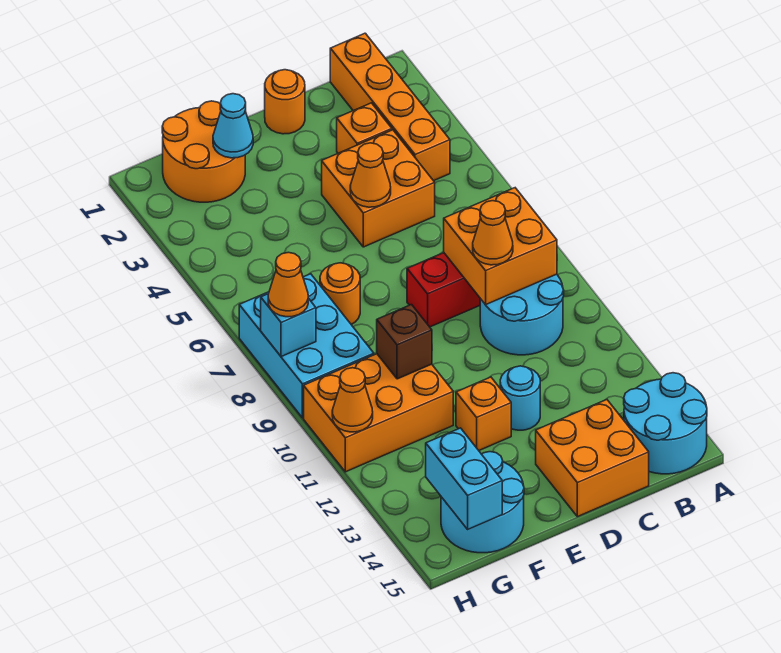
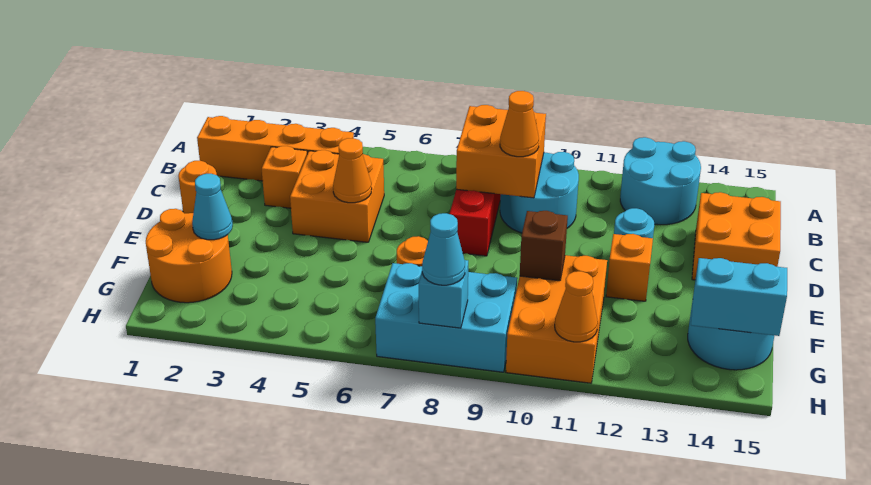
cyan round brick A14:B15 level 1 -> cyan round brick A12:B13 level 1
orange cone H8 level 3 -> cyan cone H8 level 3

